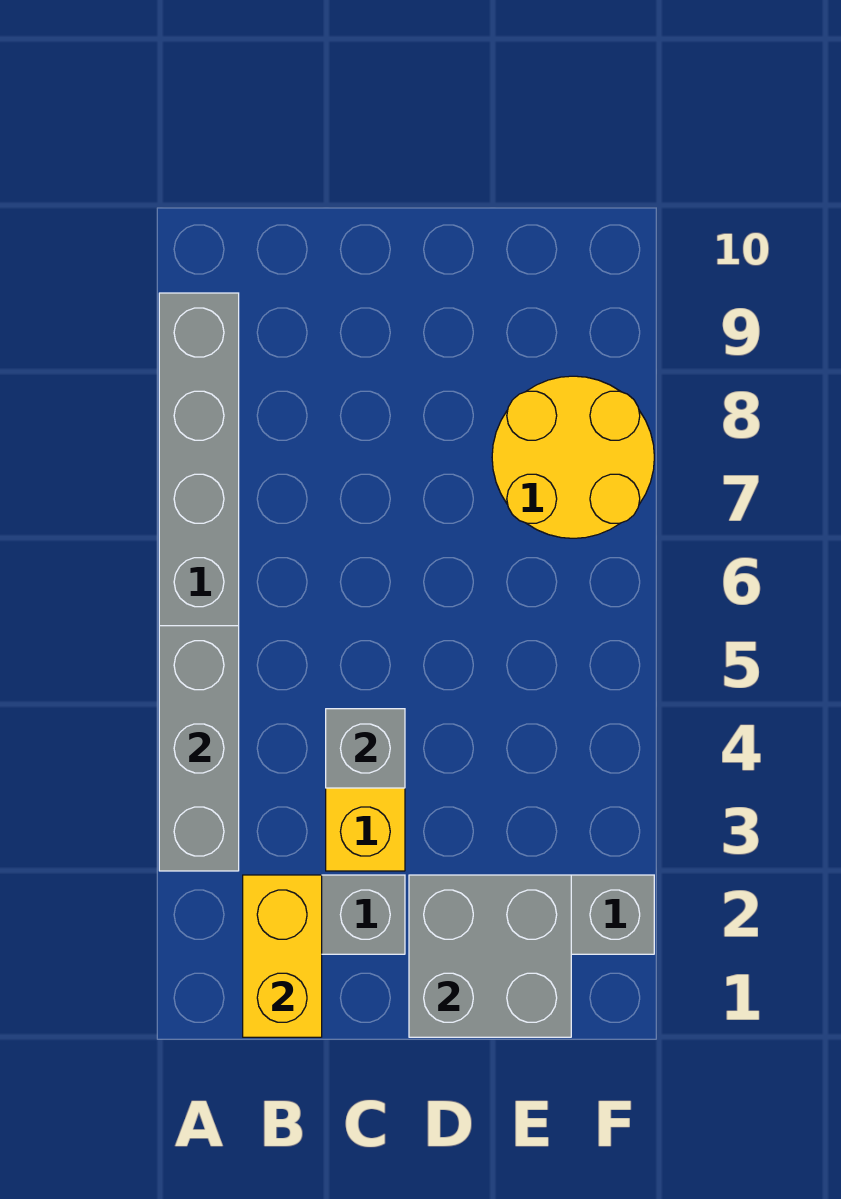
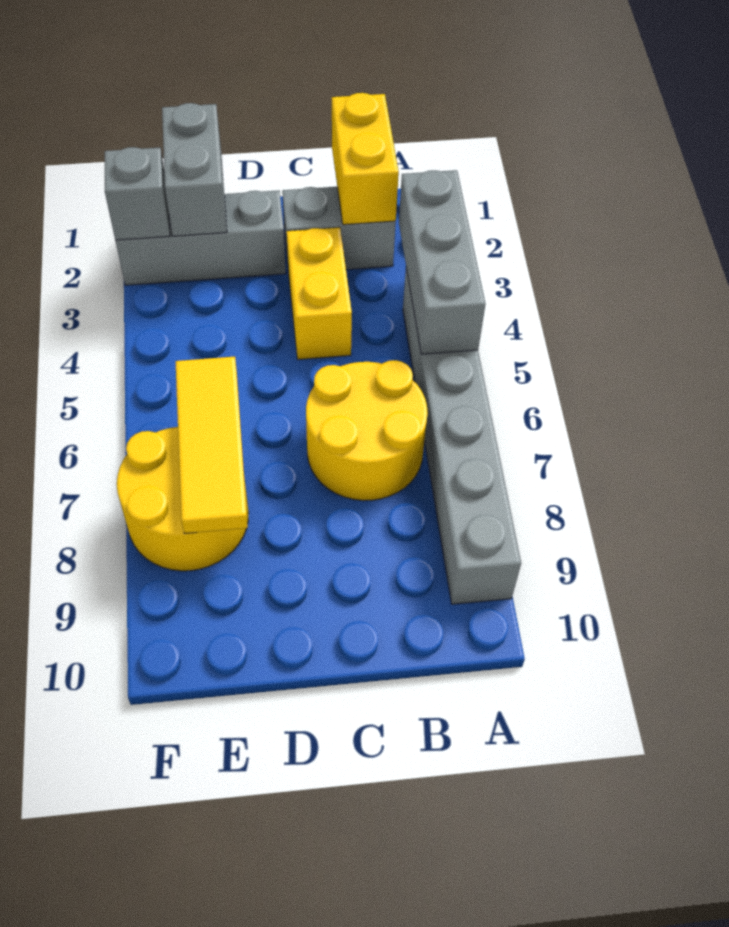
none -> yellow round brick B6:C7 level 1
grey brick C4 level 2 -> grey brick F2 level 2
grey brick D1:E2 level 2 -> grey brick E1:E2 level 2
none -> yellow tile E6:E8 level 2

